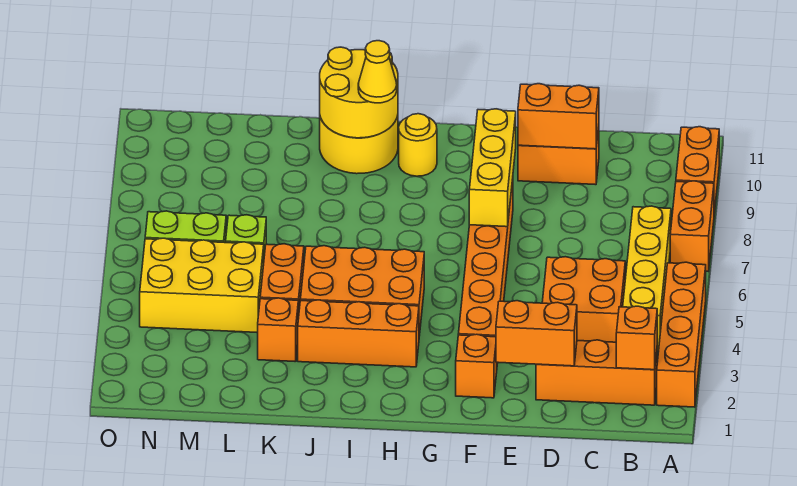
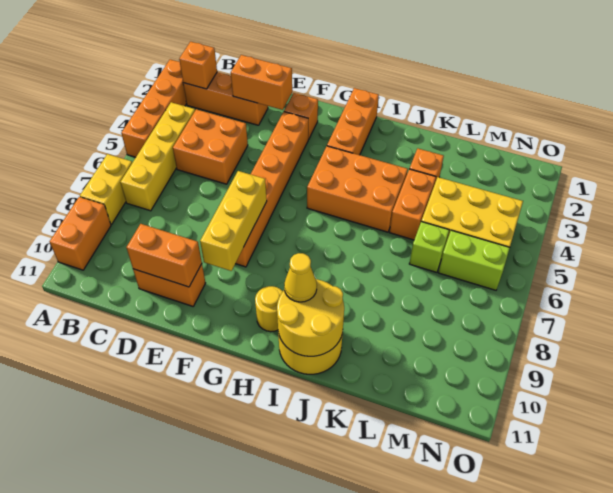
orange brick A7:A8 level 1 -> yellow brick A7:A8 level 1
orange brick H3:J3 level 1 -> orange brick H1:H3 level 1

